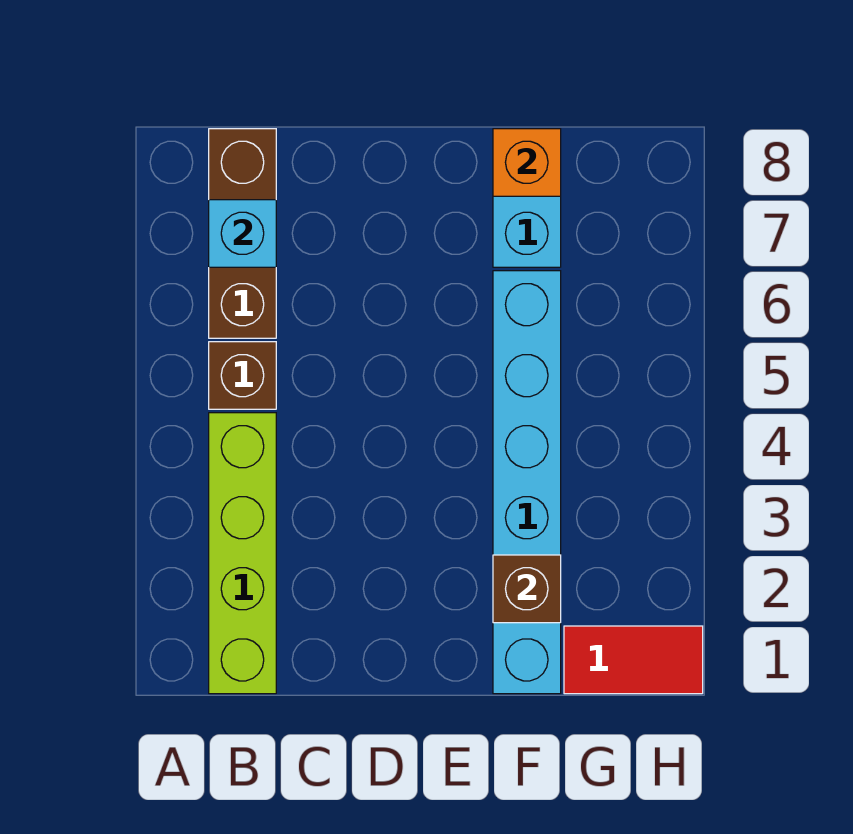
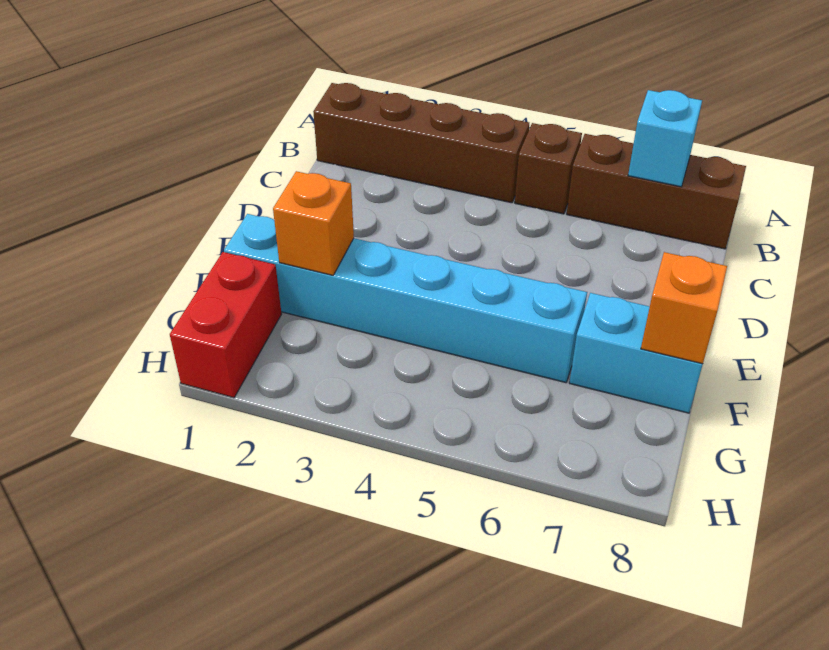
lime brick B1:B4 level 1 -> brown brick B1:B4 level 1
brown brick F2 level 2 -> orange brick F2 level 2
red tile G1:H1 level 1 -> red brick G1:H1 level 1

